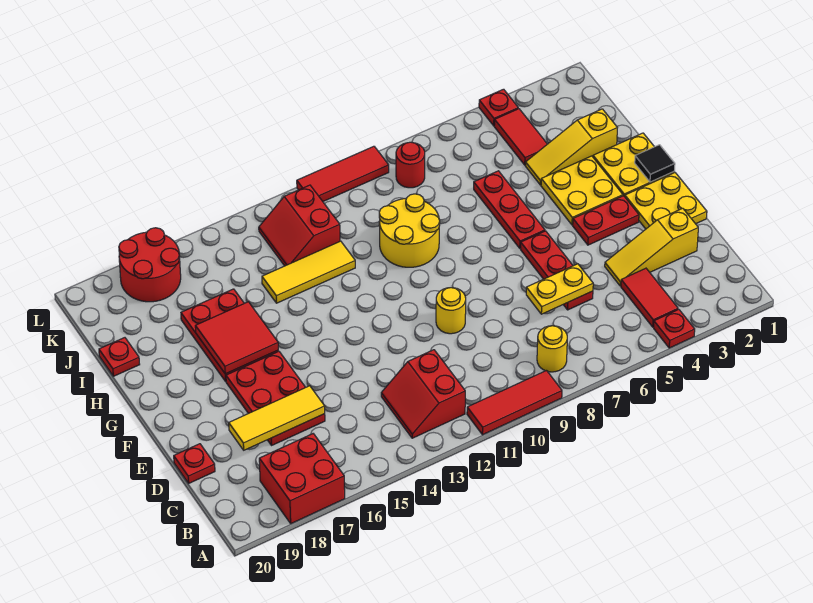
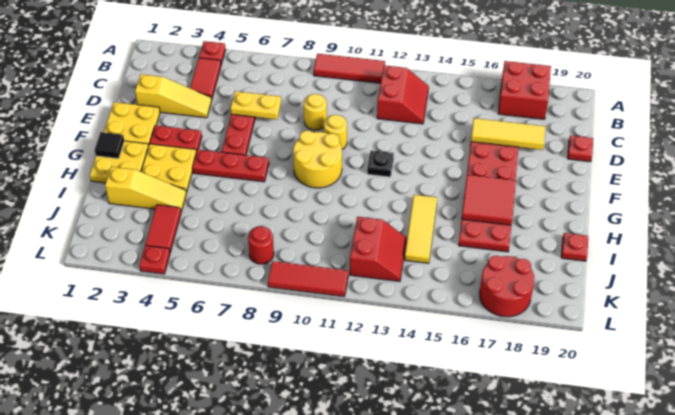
yellow round brick B8 level 1 -> yellow round brick D9 level 1
none -> black plate F12 level 1
red plate G6:I6 level 1 -> red plate G5:G7 level 1
yellow round brick H9:I10 level 1 -> yellow round brick F9:G10 level 1
yellow tile I12:I14 level 1 -> yellow tile H14:J14 level 1

